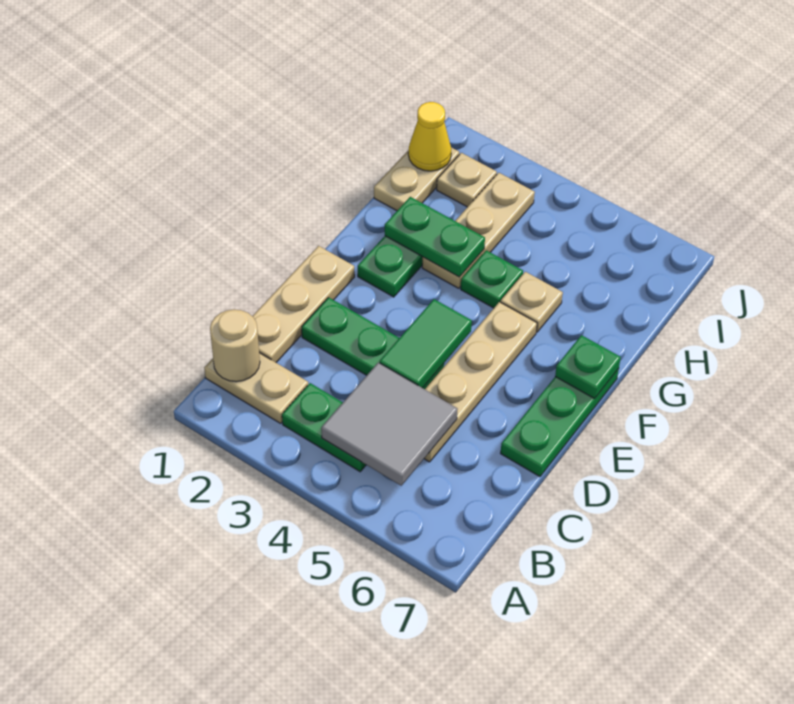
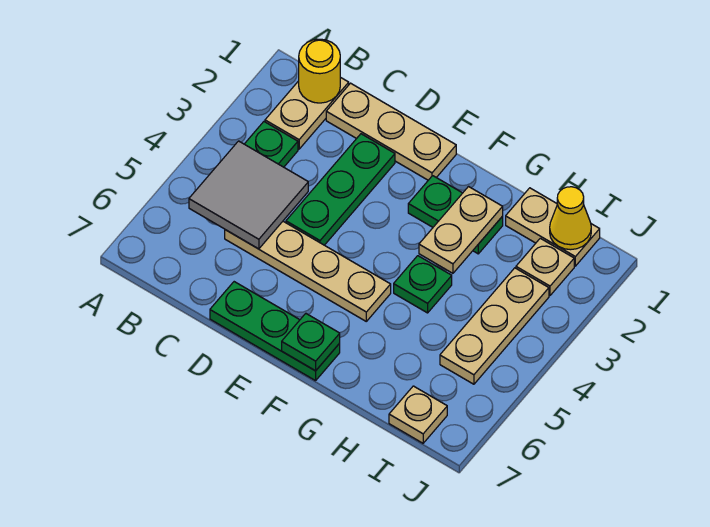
tan round brick B1 level 2 -> yellow round brick B1 level 2
green tile D4:E4 level 2 -> none
green plate G2:G3 level 2 -> tan plate G2:G3 level 2
tan plate G3:I3 level 1 -> tan plate I3:I5 level 1
tan plate G5 level 1 -> tan plate I7 level 1

